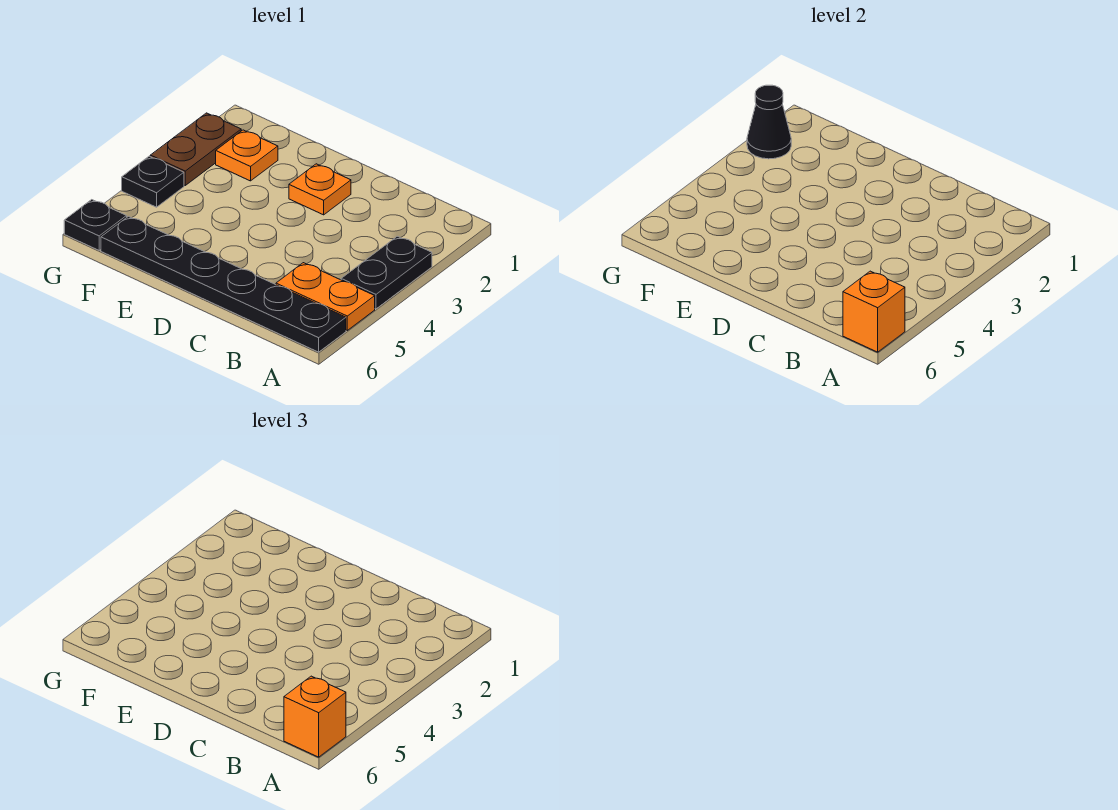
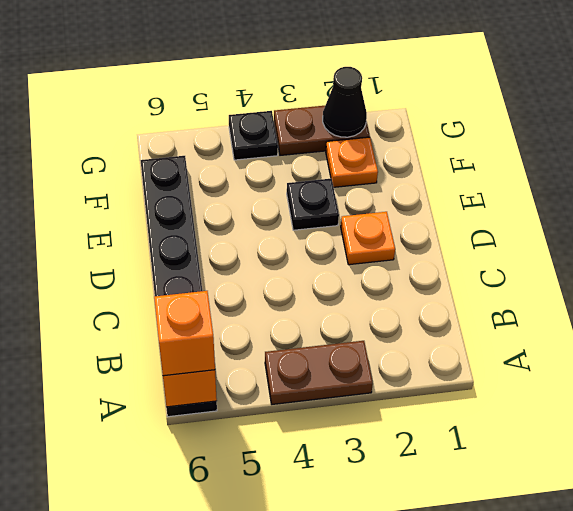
black plate A3:A4 level 1 -> brown plate A3:A4 level 1
orange plate A5:B5 level 1 -> none
black plate G6 level 1 -> black plate E3 level 1

